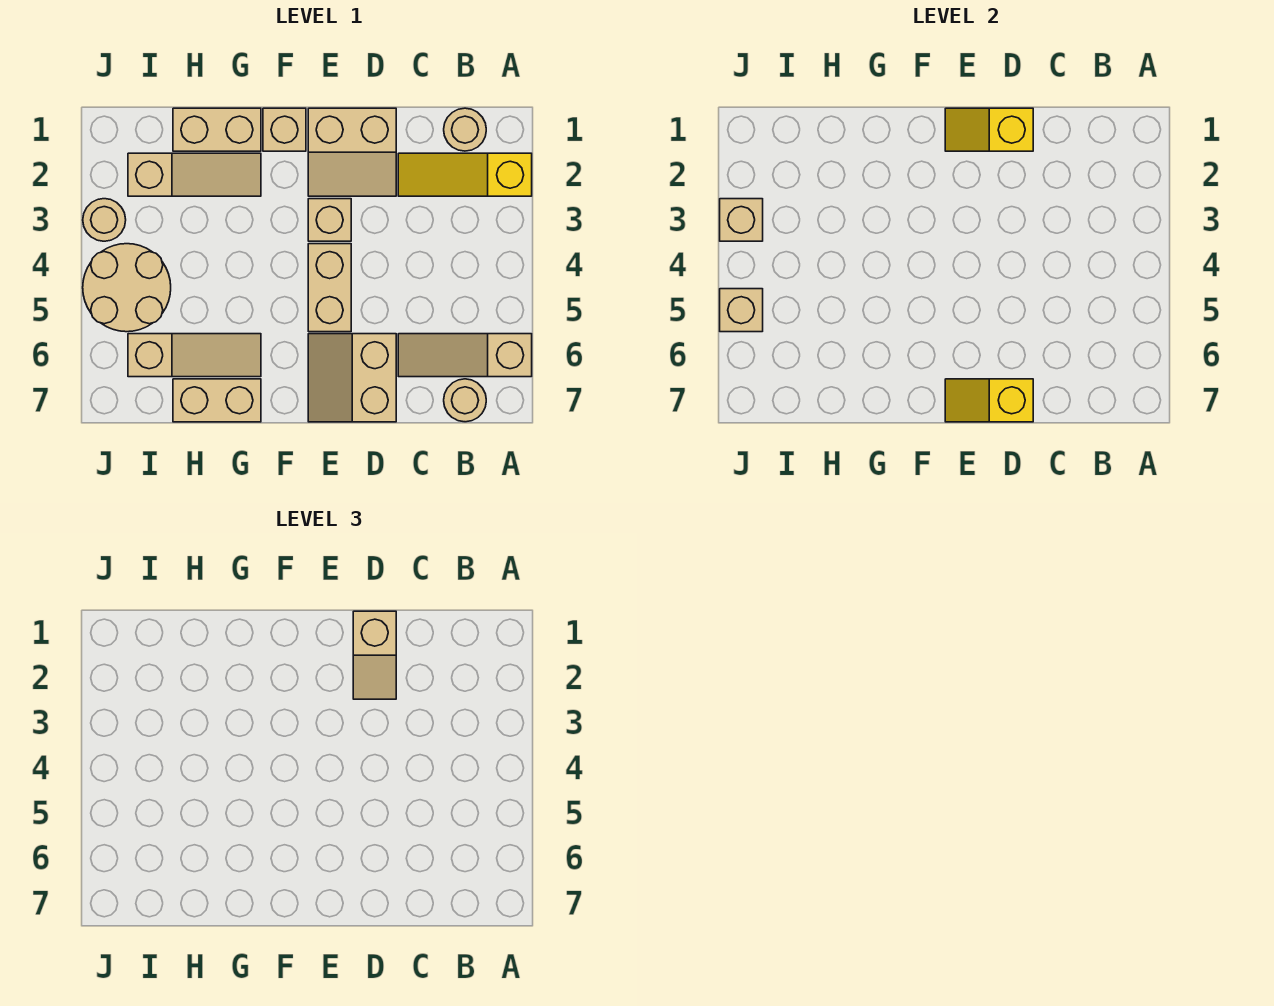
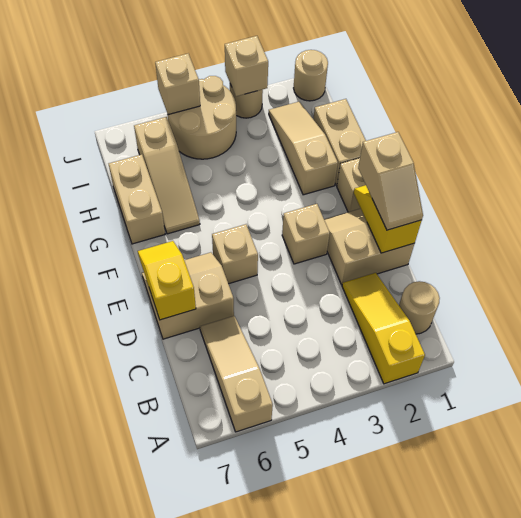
tan round brick B7 level 1 -> tan round brick J1 level 1
tan slope D1:E2 level 1 top 1 -> tan slope D1:E2 level 1 top D
tan slope D1:D2 level 3 top 1 -> tan slope D1:E1 level 3 top E
tan brick E4:E5 level 1 -> tan brick E5 level 1
tan slope G2:I2 level 1 top I -> tan slope G2:I2 level 1 top G

